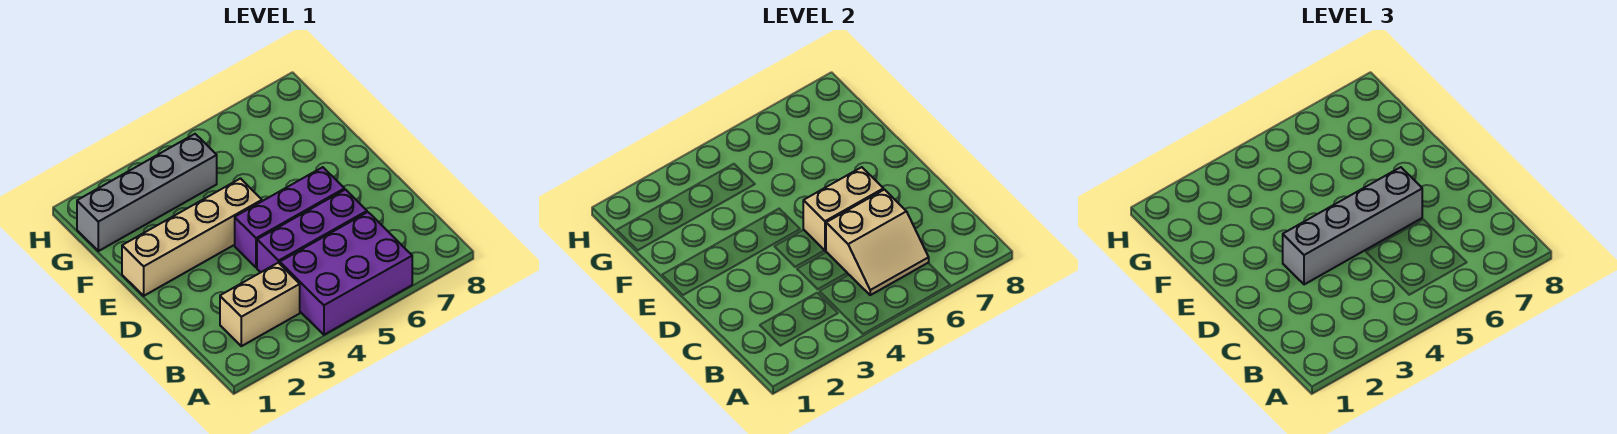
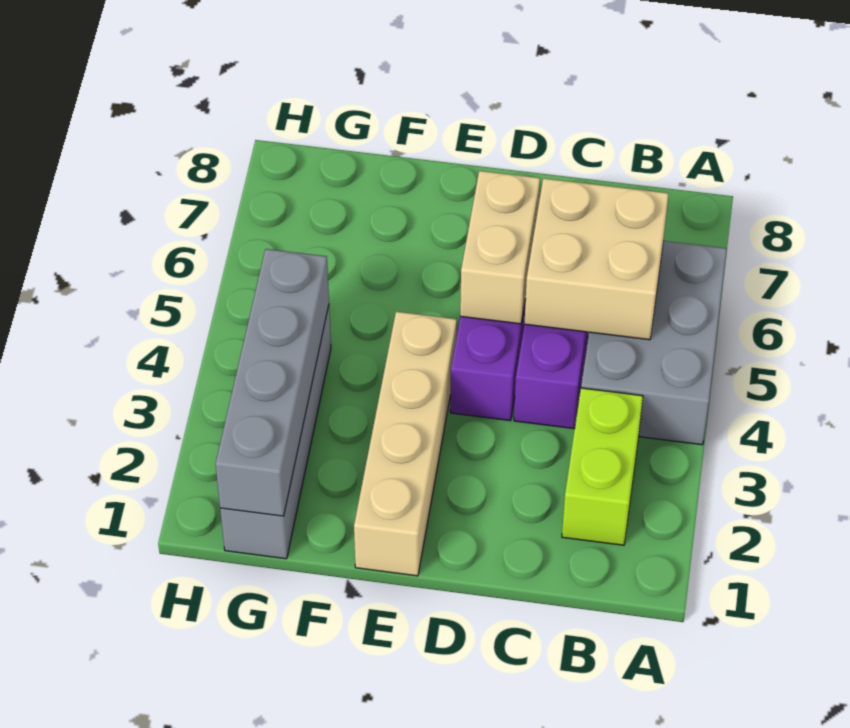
purple brick A4:B6 level 1 -> grey brick A4:B6 level 1
tan brick B2:B3 level 1 -> lime brick B2:B3 level 1
tan slope B5:C6 level 2 top C -> tan brick B5:C6 level 2
grey brick D3:D6 level 3 -> grey brick G1:G4 level 2

